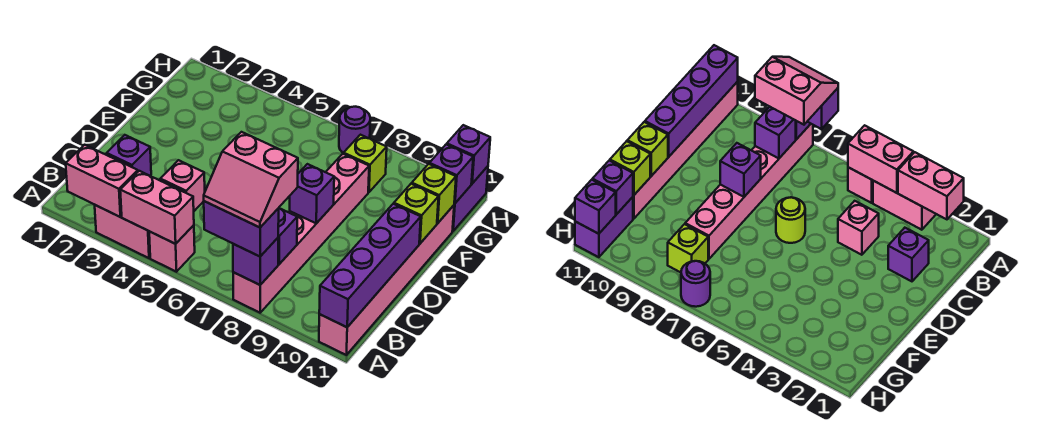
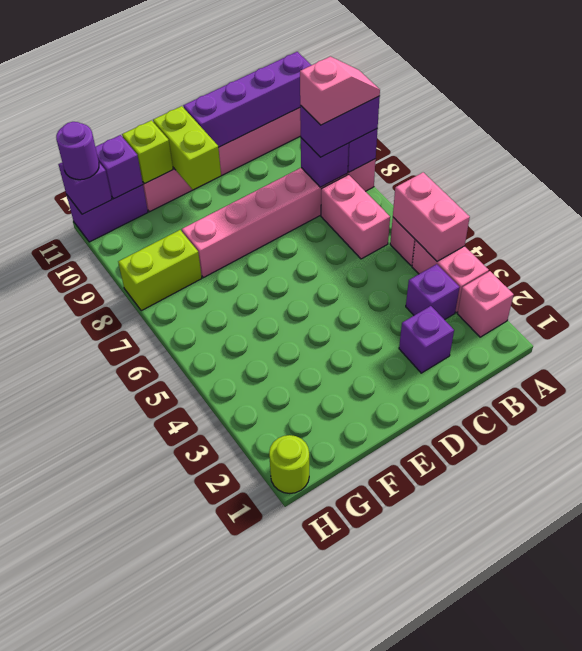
pink brick A2:A3 level 2 -> pink brick B6:B7 level 1
purple brick A7:A8 level 3 -> purple brick A8:B8 level 3
pink slope A7:B8 level 4 top B -> pink slope A8:B8 level 4 top B
pink brick C4 level 1 -> pink brick A2 level 1
lime round brick D6 level 1 -> lime round brick H1 level 1
purple brick D8 level 2 -> purple brick B3 level 1
lime brick E11 level 2 -> lime brick E10:E11 level 2
lime brick G8 level 1 -> lime brick G8:H8 level 1
purple round brick H7 level 1 -> purple round brick H11 level 3

